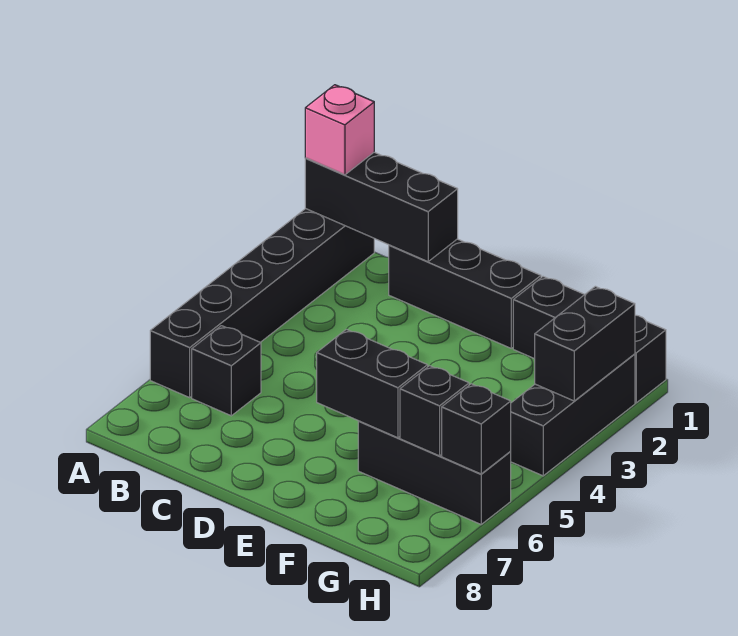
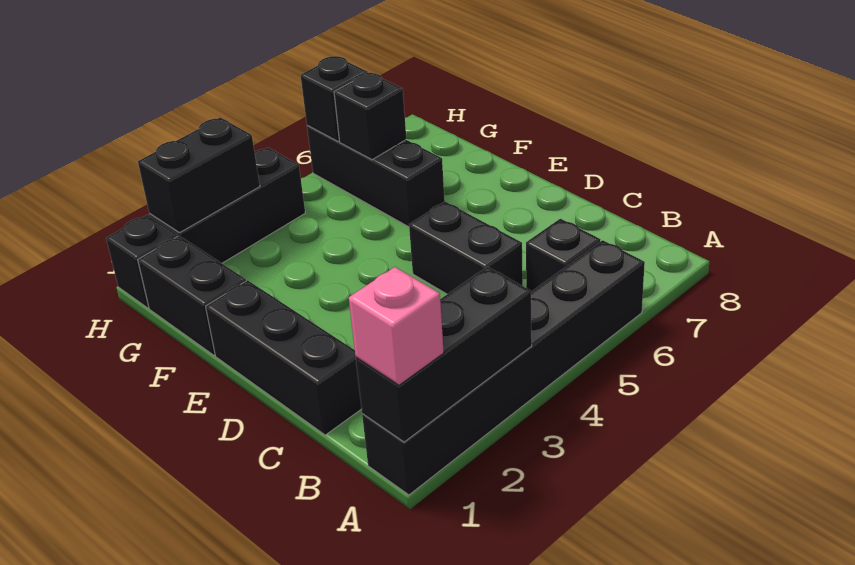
black brick A1:C1 level 2 -> black brick A1:A3 level 2
black brick E6:F6 level 2 -> black brick C5:D5 level 1

